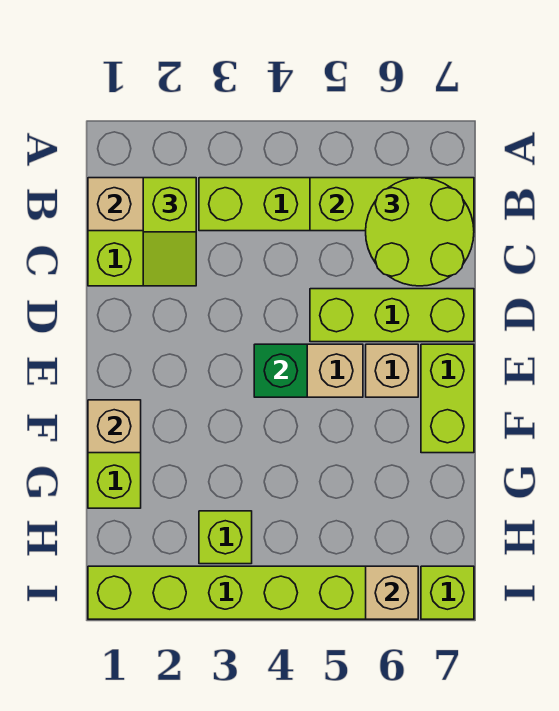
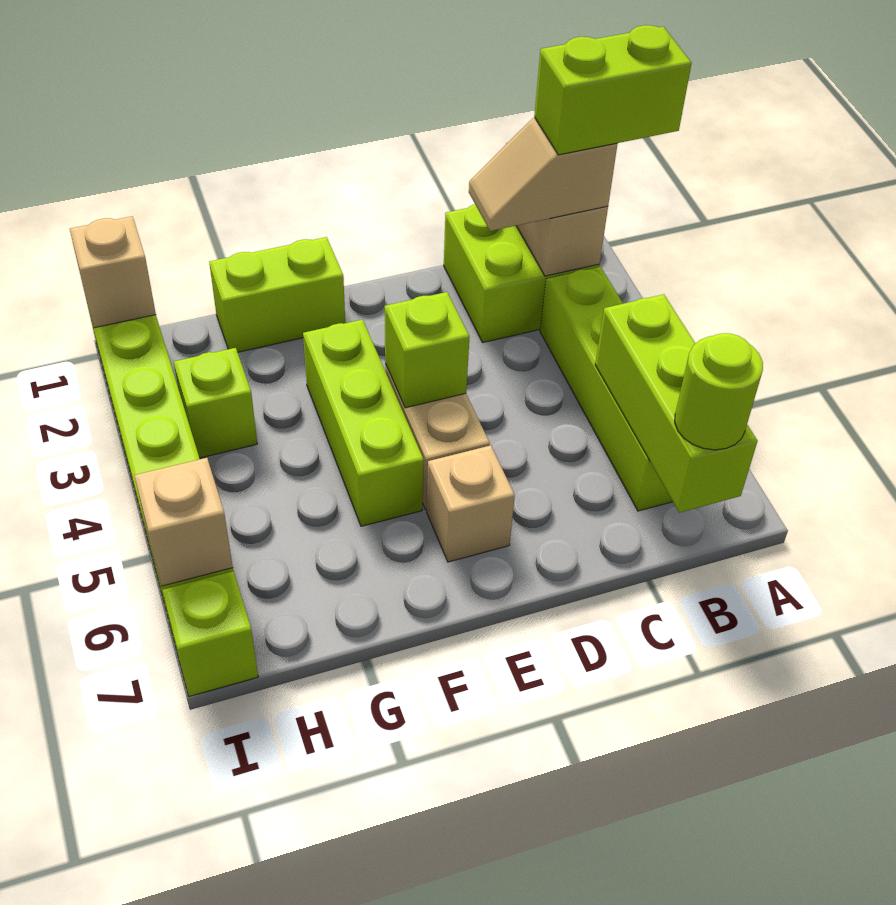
lime slope B2:C2 level 3 top B -> tan slope B2:C2 level 3 top B
lime round brick B6:C7 level 3 -> lime round brick B7 level 3
lime brick D5:D7 level 1 -> lime brick F3:F5 level 1
green brick E4 level 2 -> lime brick E4 level 2
lime brick E7:F7 level 1 -> lime brick A2:B2 level 4
tan brick F1 level 2 -> tan brick I1 level 2

